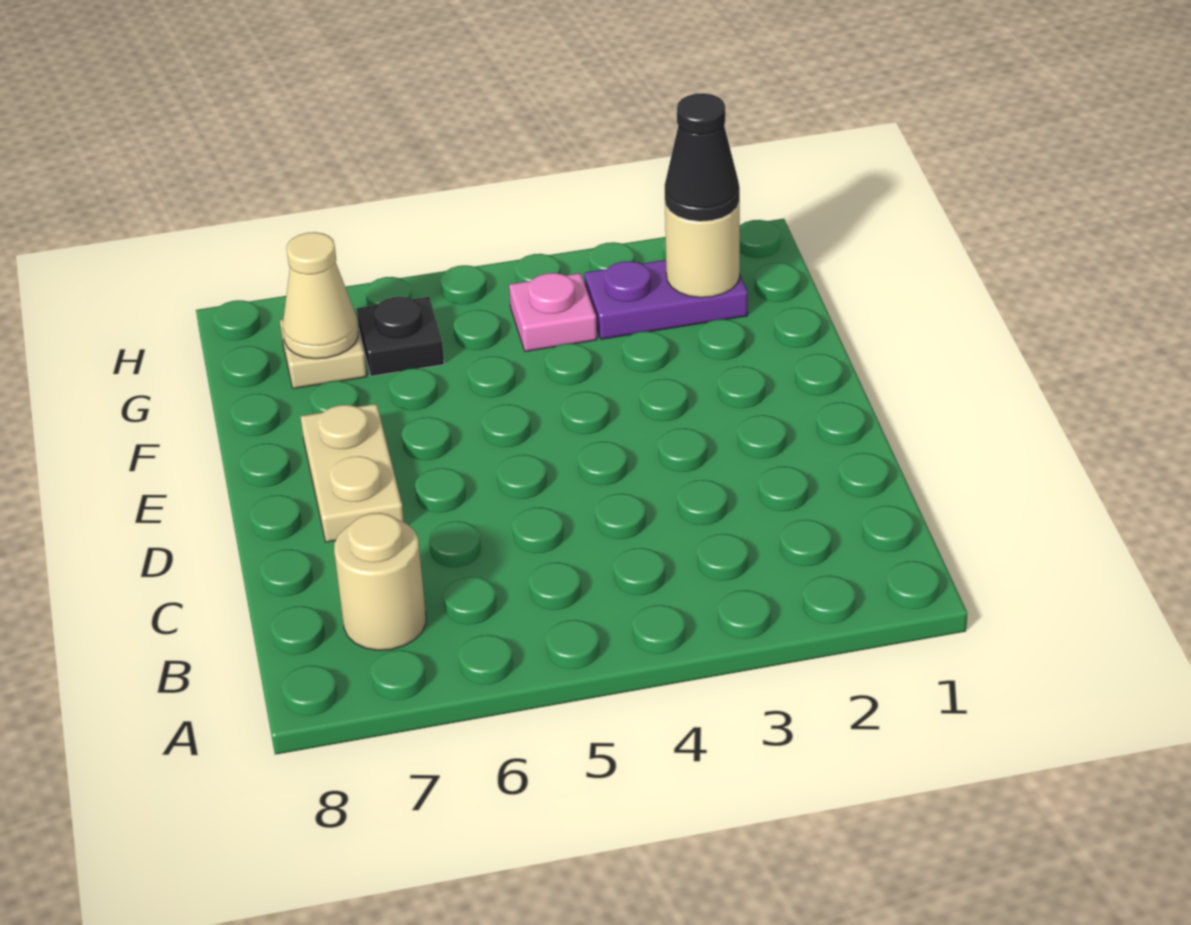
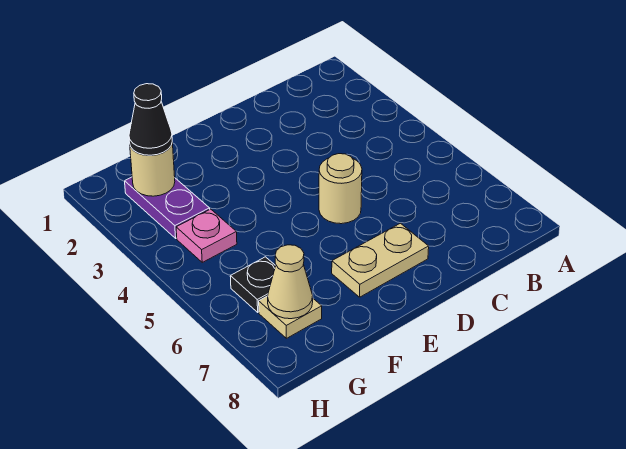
tan round brick B7 level 1 -> tan round brick D5 level 1

